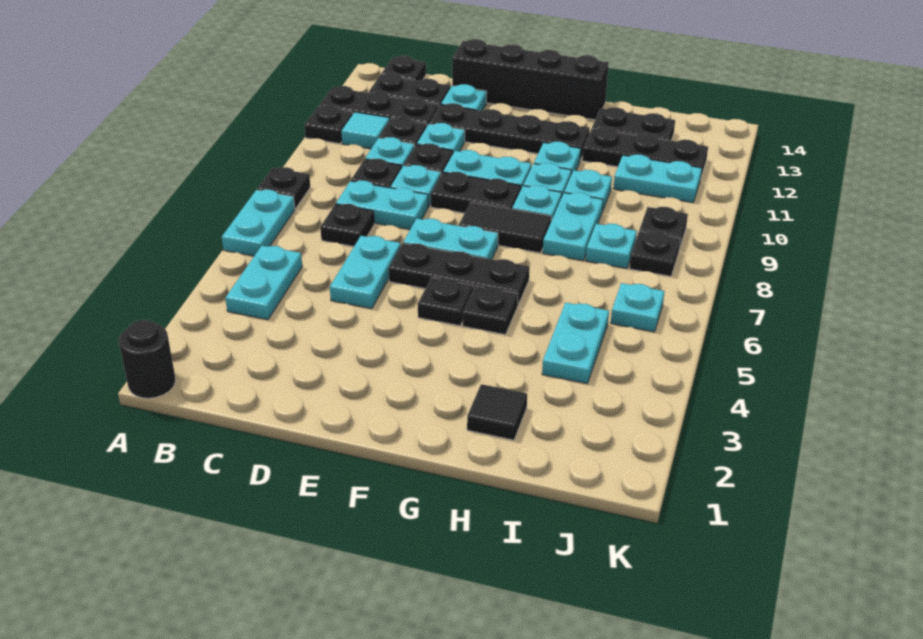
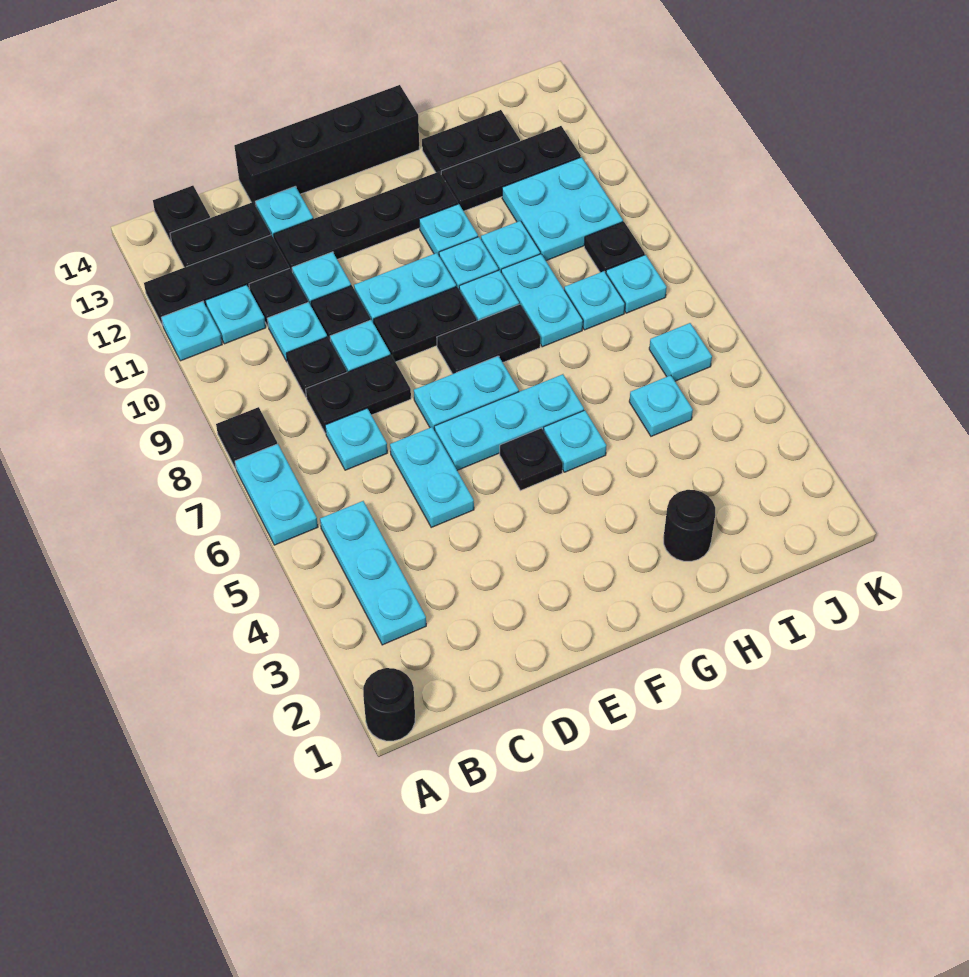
black plate A11 level 1 -> cyan plate A11 level 1
cyan plate B4:B5 level 1 -> cyan plate B3:B5 level 1
cyan tile B11 level 1 -> cyan plate B11 level 1
black plate C7 level 1 -> cyan plate C7 level 1
cyan plate C8:D8 level 1 -> black plate C8:D8 level 1
black plate E6:G6 level 1 -> cyan plate E6:G6 level 1
black tile F8:G8 level 1 -> black plate F8:G8 level 1
black plate G5 level 1 -> cyan plate G5 level 1
black tile H2 level 1 -> black round brick H2 level 1
cyan plate I4:I5 level 1 -> cyan plate I5 level 1
cyan plate I11:J11 level 1 -> cyan plate I10:J11 level 1
black plate J8 level 1 -> cyan plate J8 level 1

